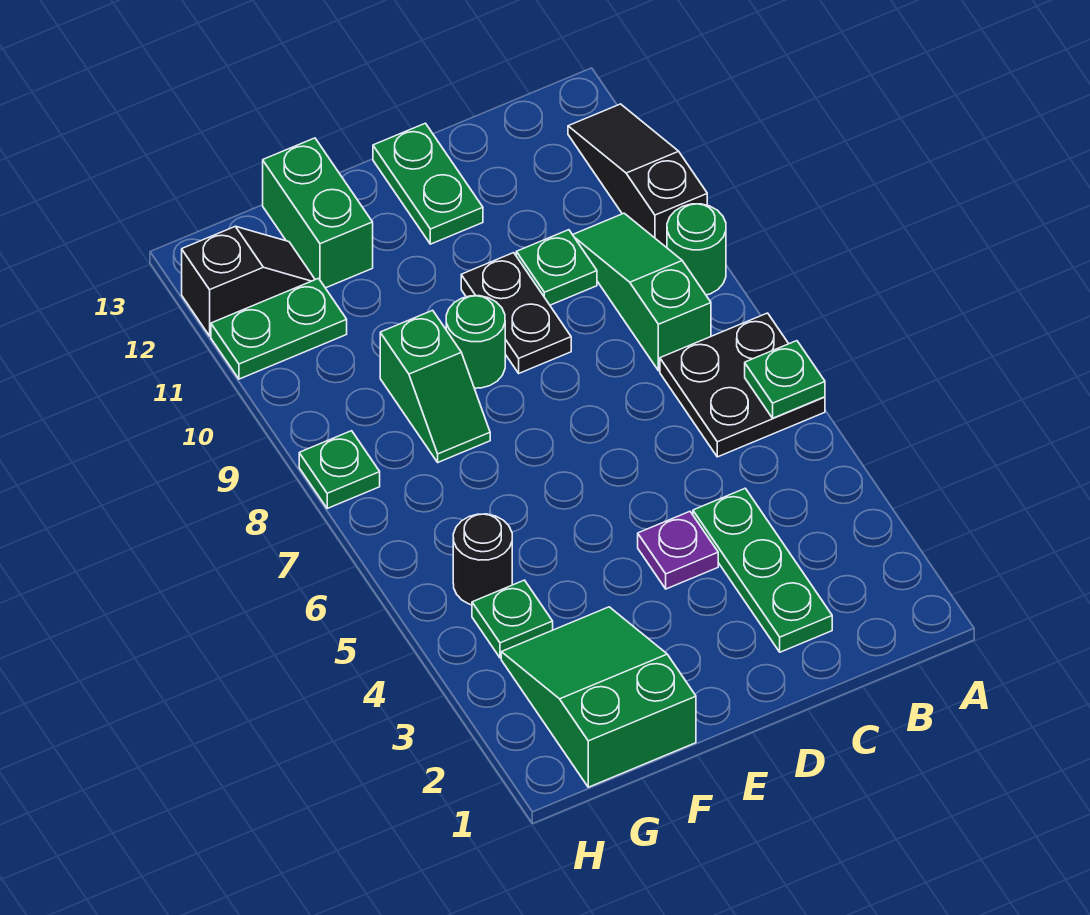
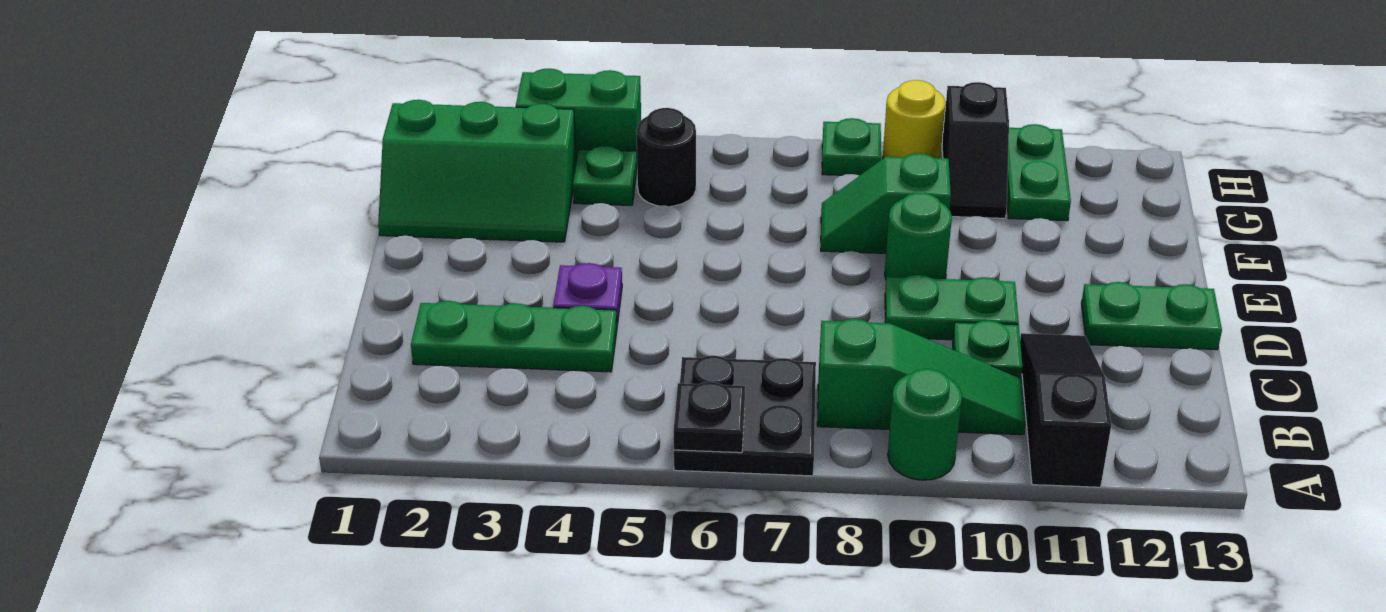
green plate A6 level 2 -> black plate A6 level 2
black slope A10:A12 level 1 top 10 -> black slope A11:C11 level 1 top A
black plate D9:D10 level 1 -> green plate D9:D10 level 1
green slope F1:G3 level 1 top 1 -> green slope F1:G3 level 1 top G
green brick F12:F13 level 1 -> green brick H3:H4 level 1
black slope G12:H12 level 1 top H -> black slope G10:H10 level 1 top H
none -> yellow round brick H9 level 1

